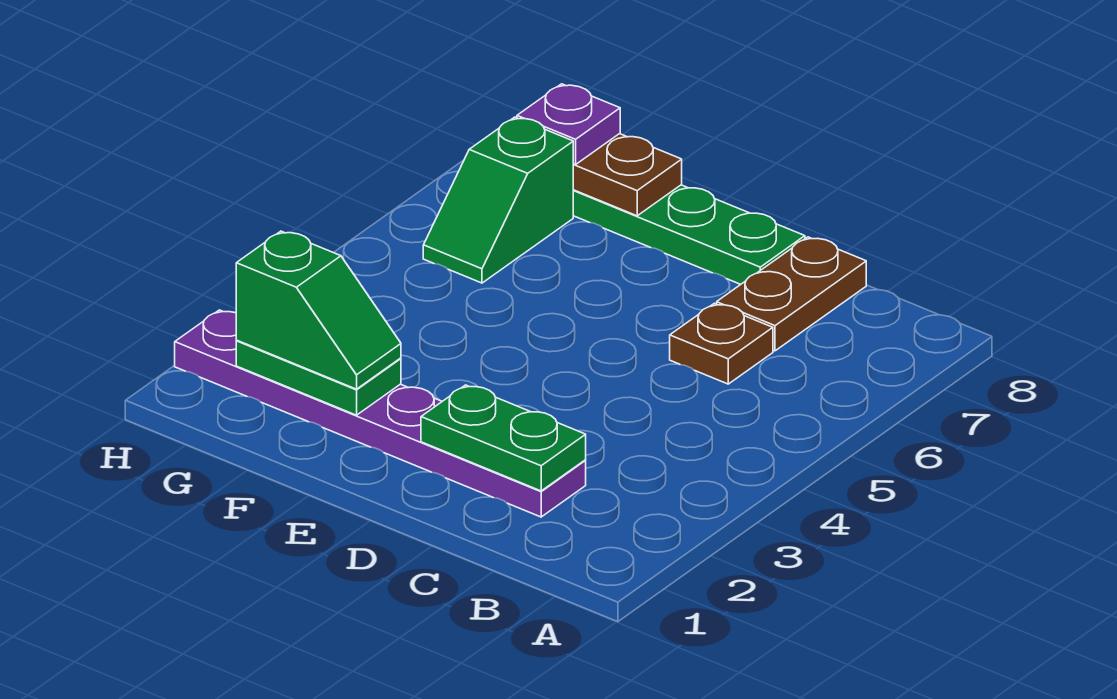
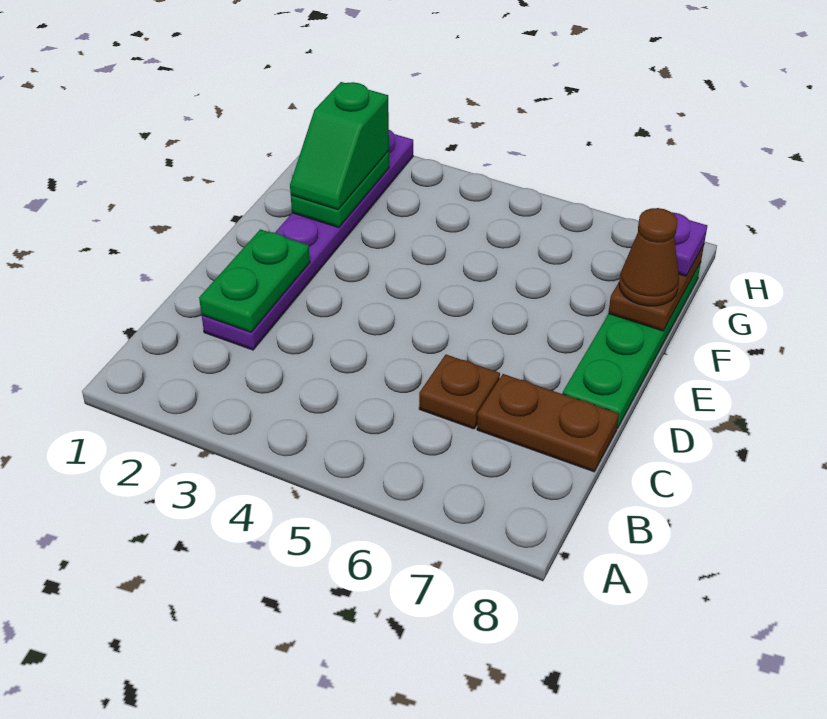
none -> brown cone F8 level 3
green slope G6:G7 level 1 top 7 -> none

